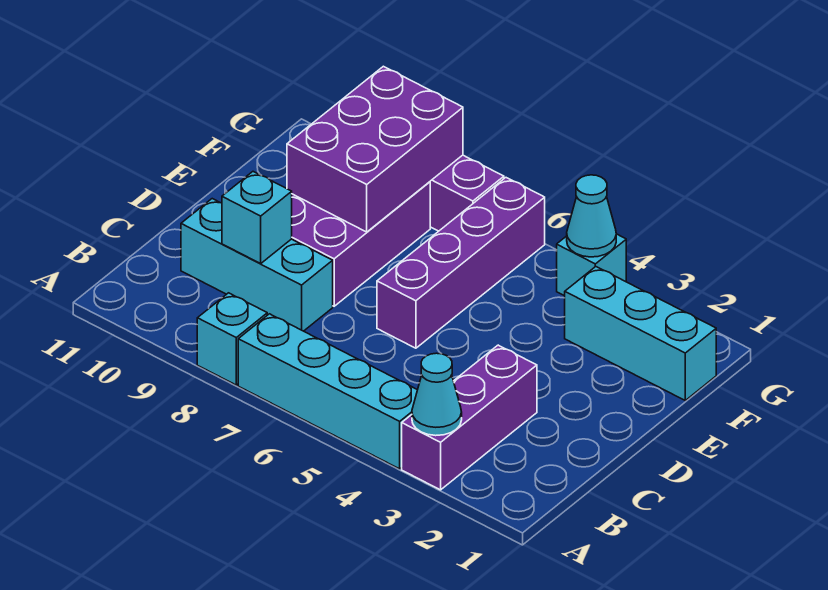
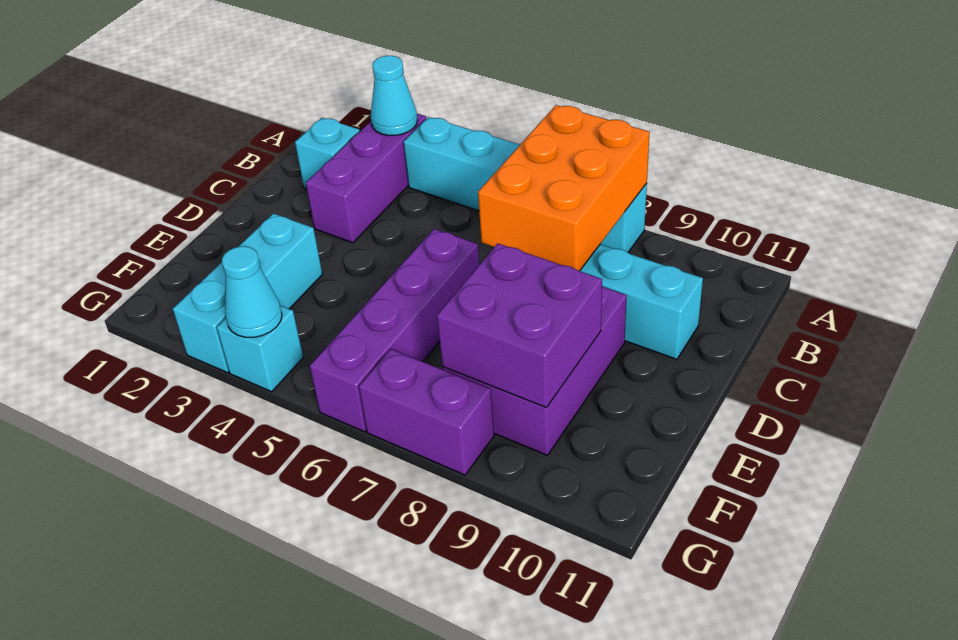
none -> orange brick A7:C8 level 2
cyan brick C9 level 2 -> cyan brick B2 level 1
purple brick E8:G9 level 2 -> purple brick E8:F9 level 2
cyan brick F1:F3 level 1 -> cyan brick E3:G3 level 1

